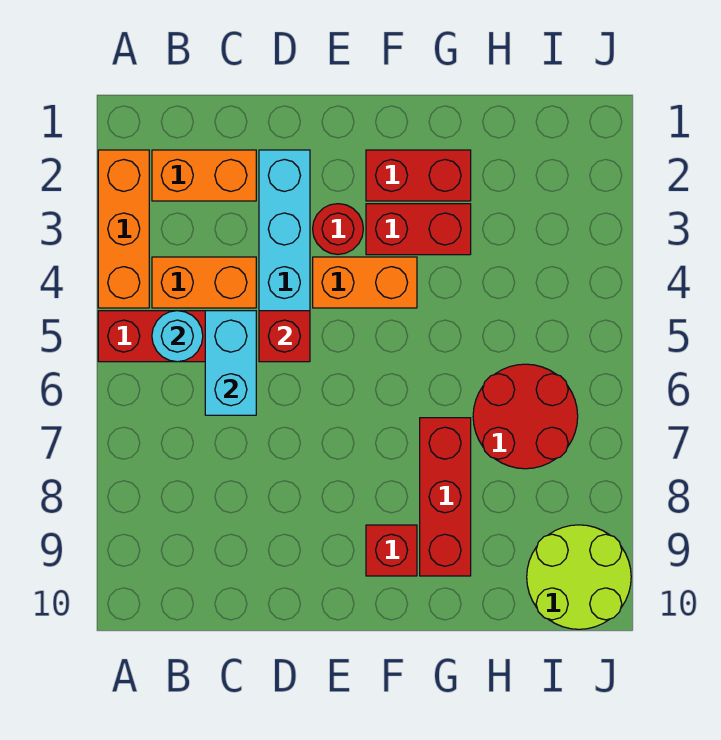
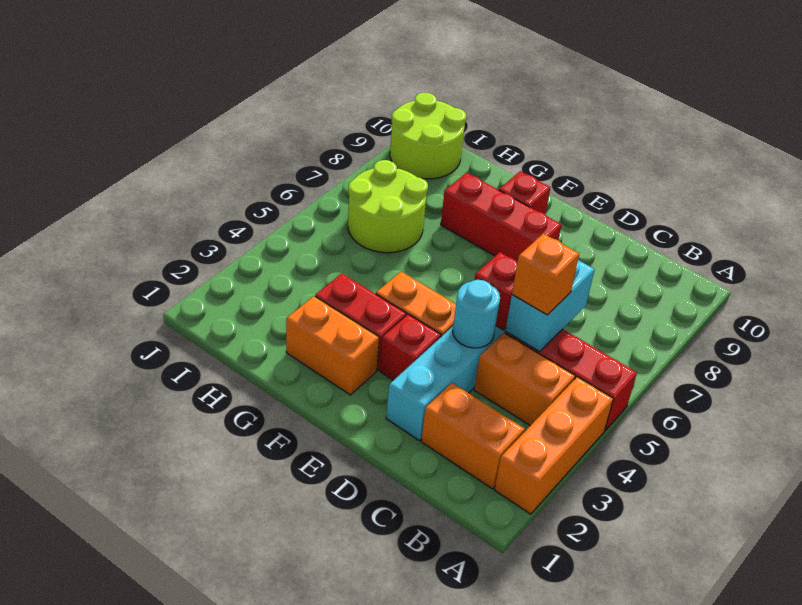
cyan round brick B5 level 2 -> cyan round brick D4 level 2
none -> orange brick C5 level 3
red round brick E3 level 1 -> red brick E3 level 1
red brick F2:G2 level 1 -> orange brick F2:G2 level 1
red brick G7:G9 level 1 -> red brick E8:G8 level 1
red round brick H6:I7 level 1 -> lime round brick H6:I7 level 1

